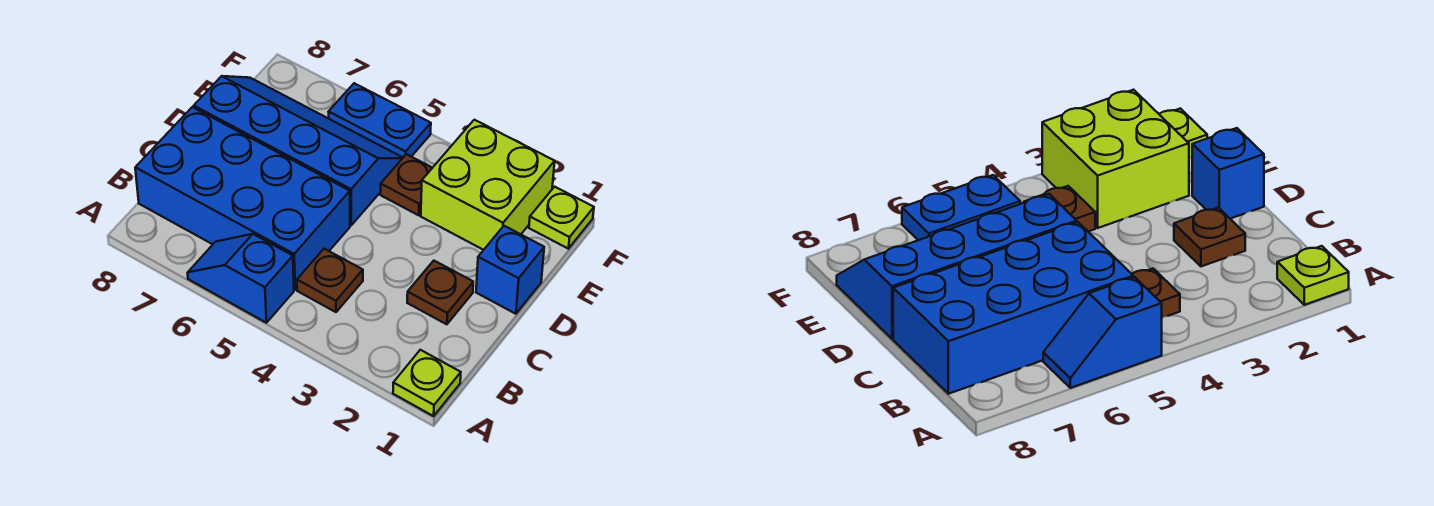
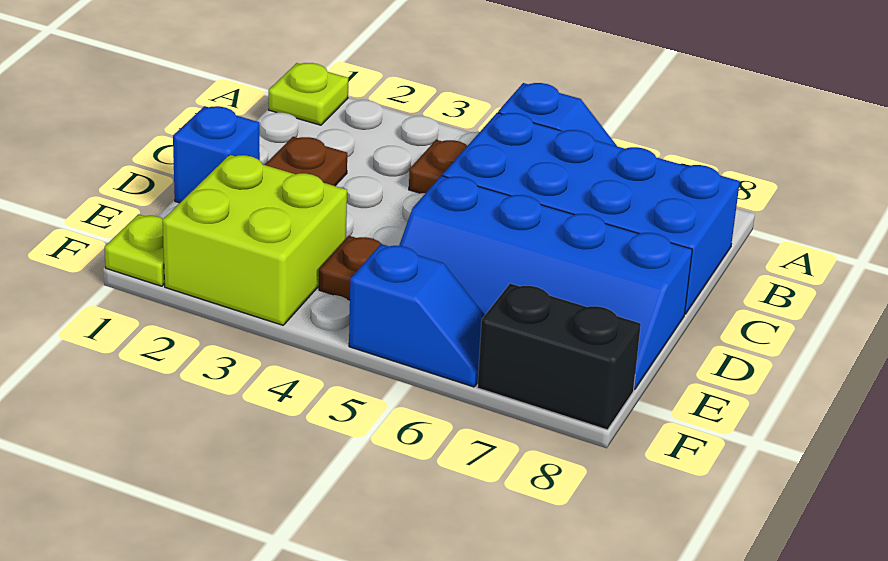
blue plate F5:F6 level 1 -> blue slope F5:F6 level 1 top 5
none -> black brick F7:F8 level 1

